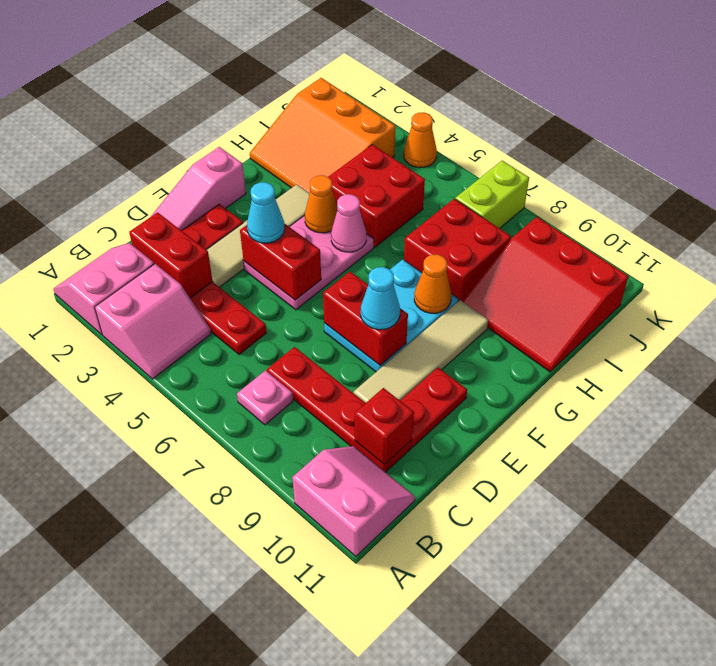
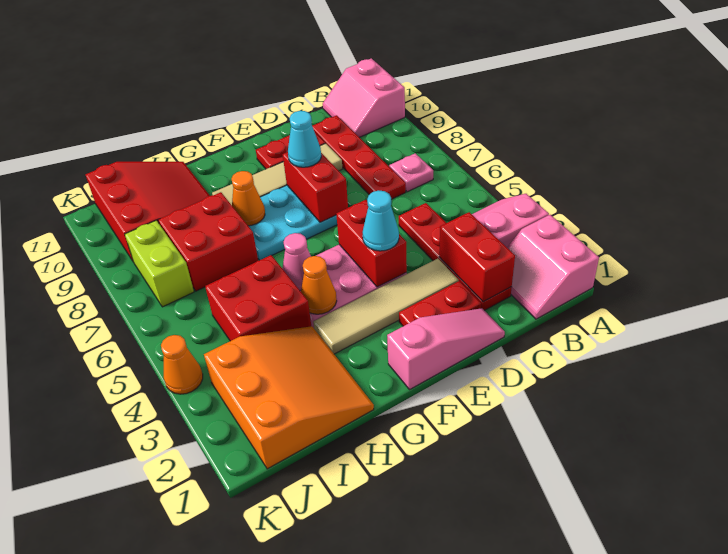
pink slope A1:B2 level 1 top 2 -> pink slope A1:B2 level 1 top A
red brick C10 level 2 -> none
lime brick J7:K7 level 1 -> lime brick J7:J8 level 1

